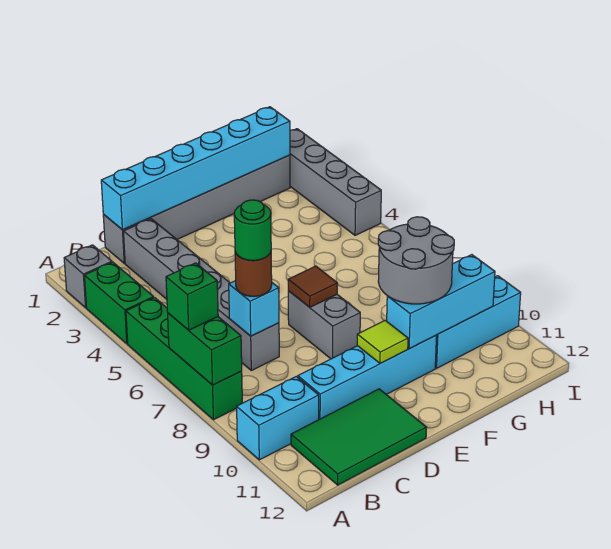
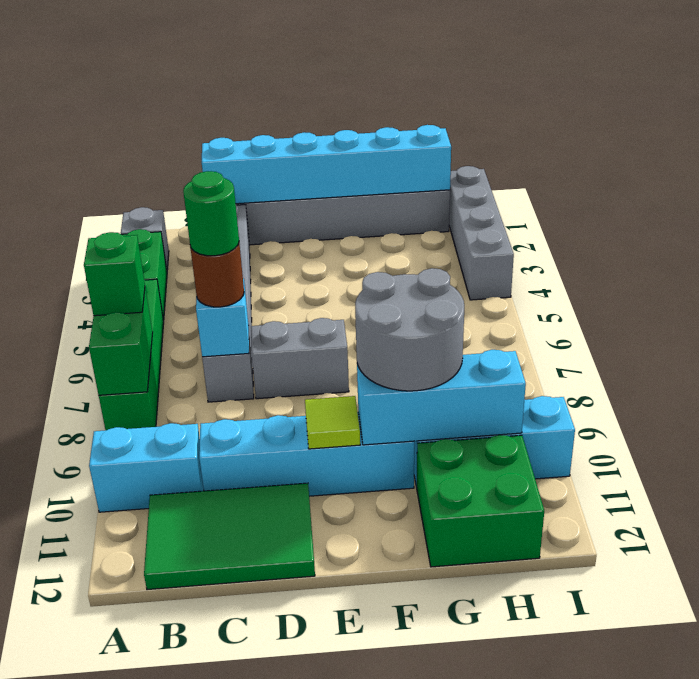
grey brick E7:E8 level 1 -> grey brick D7:E7 level 1
brown tile E7 level 2 -> none
none -> green brick G11:H12 level 1

